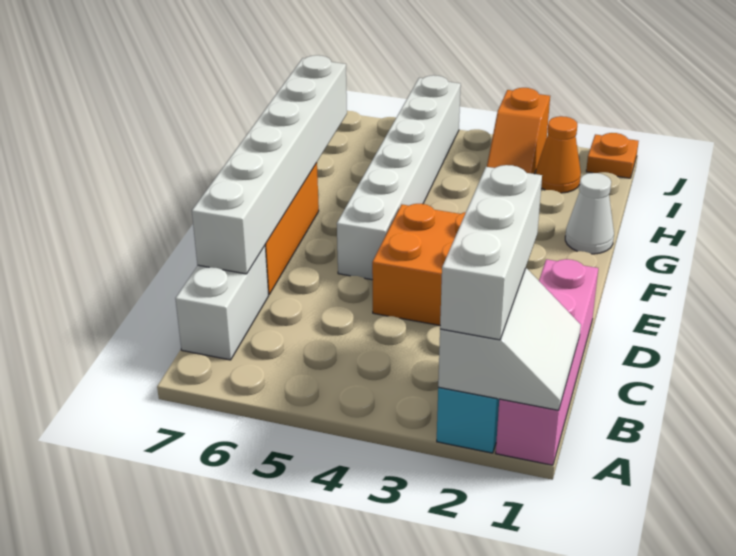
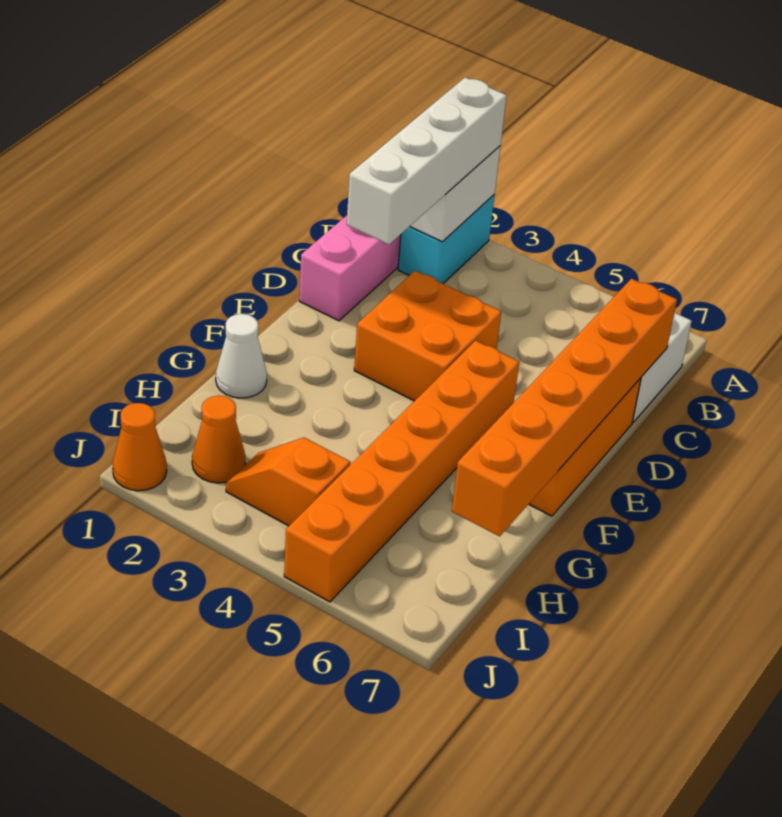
white brick A2:C2 level 3 -> white brick A2:D2 level 3
white brick C7:H7 level 2 -> orange brick C7:H7 level 2
white brick E5:J5 level 1 -> orange brick E5:J5 level 1
orange slope I3:J3 level 1 top J -> orange slope I3:I4 level 1 top 4
orange plate J1 level 1 -> orange cone J1 level 1

